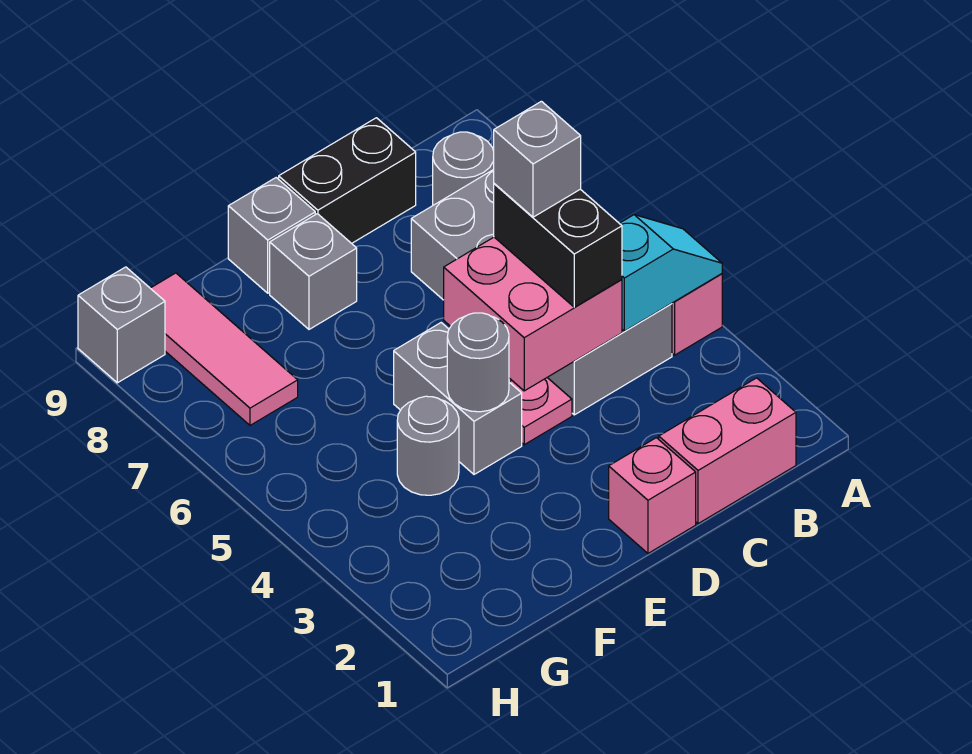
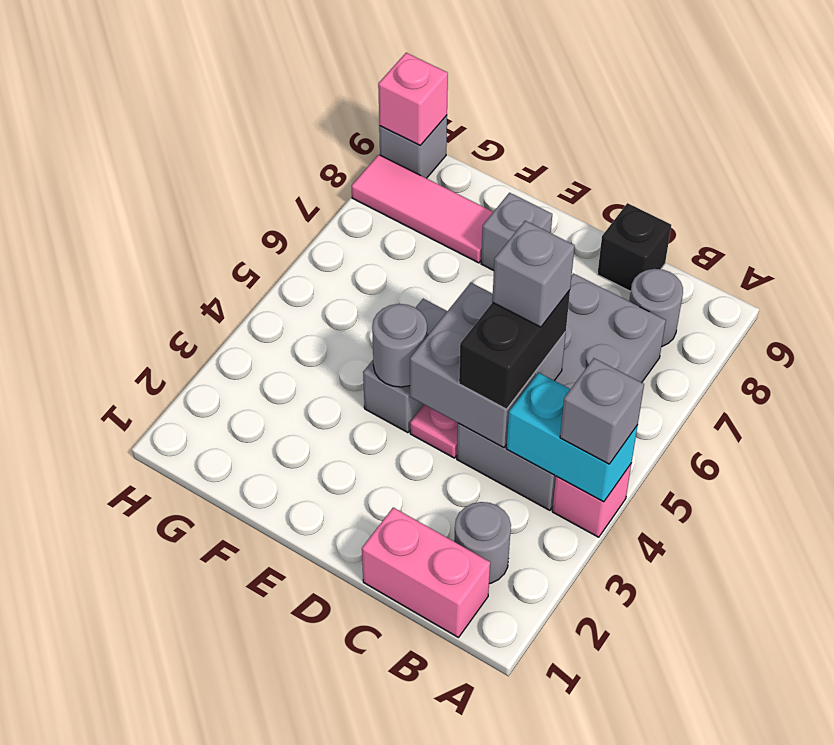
cyan slope A4:B4 level 2 top B -> cyan brick A4:B4 level 2
pink brick C4:D5 level 2 -> grey brick C4:D5 level 2
black brick C9:D9 level 1 -> black brick C9 level 1
pink brick D1 level 1 -> pink brick H9 level 2
grey brick E9 level 1 -> grey brick A4 level 3
grey round brick F4 level 1 -> grey round brick B2 level 1
pink tile G7:G9 level 1 -> pink tile F8:H8 level 1

